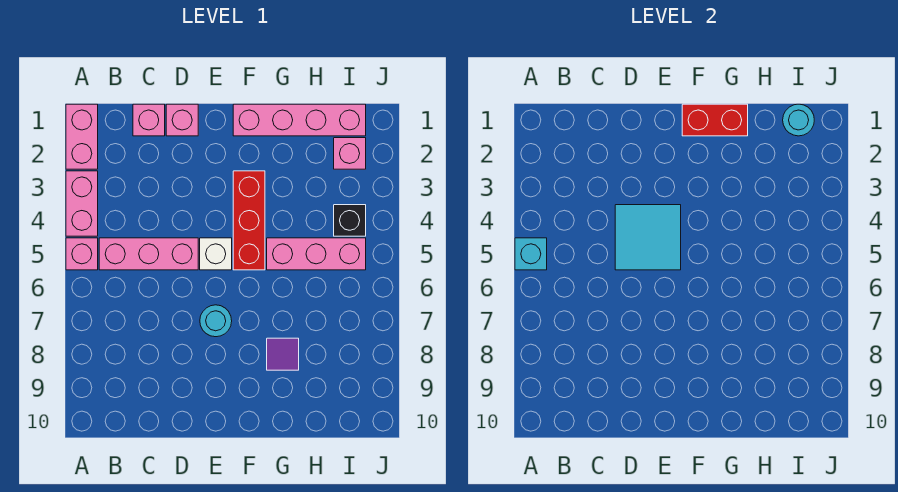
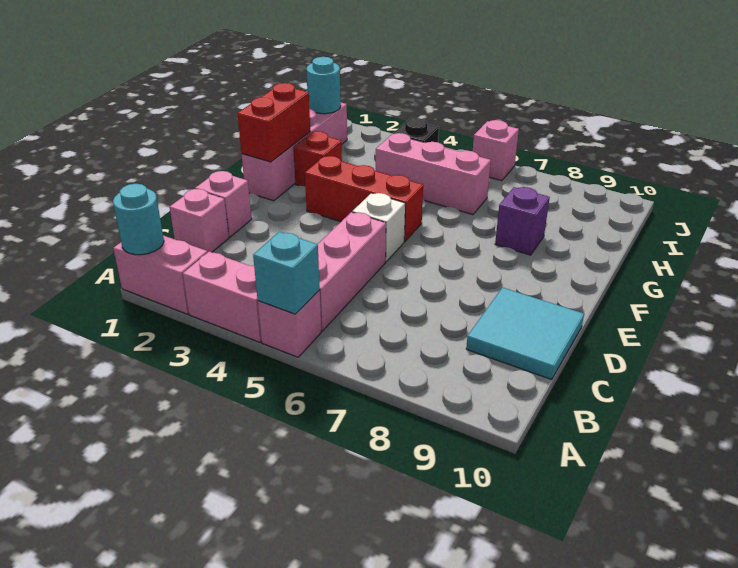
cyan tile D4:E5 level 2 -> cyan tile C9:D10 level 1
cyan round brick E7 level 1 -> cyan round brick A1 level 2
none -> red brick G2 level 1
pink brick G5:I5 level 1 -> pink brick H4:H6 level 1
purple tile G8 level 1 -> purple brick G8 level 1
pink brick I2 level 1 -> pink brick J6 level 1

